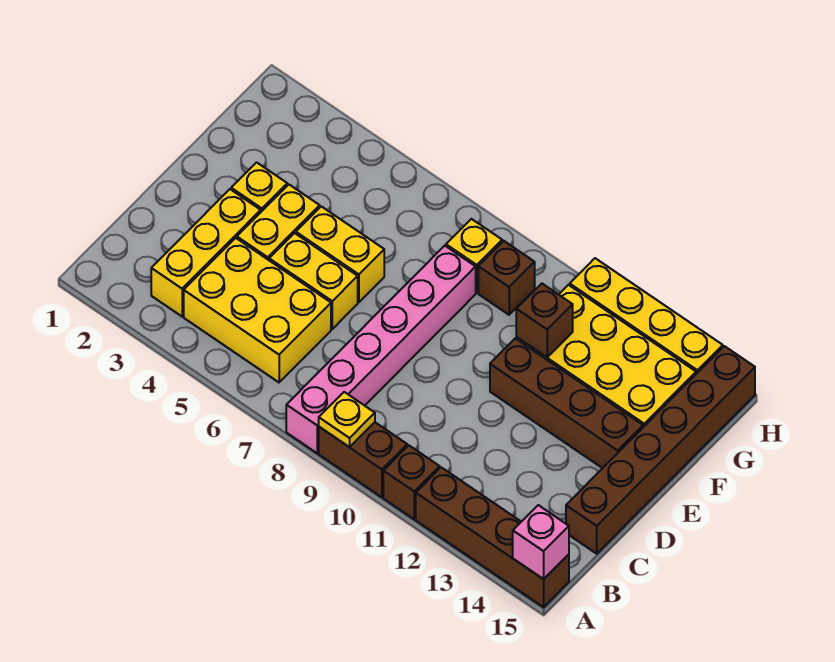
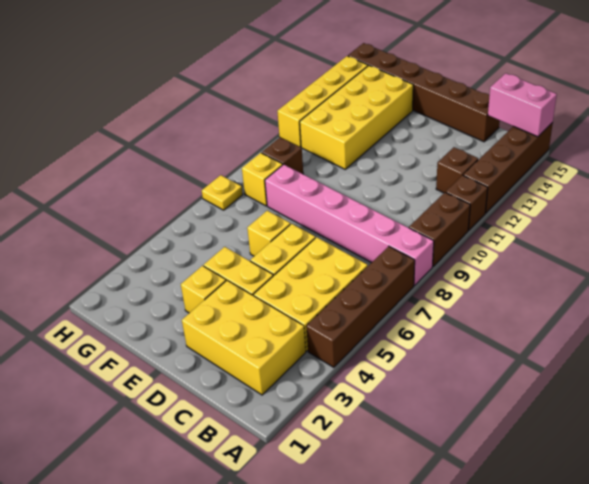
yellow plate A9 level 2 -> yellow plate H7 level 1
pink brick A15 level 2 -> pink brick A15:B15 level 2
yellow brick B3:D3 level 1 -> yellow brick B2:D3 level 1
yellow brick E5:E6 level 1 -> yellow brick E6 level 1
brown brick E11:E14 level 1 -> brown brick A4:A7 level 1
brown brick F11 level 2 -> brown brick B12 level 1

